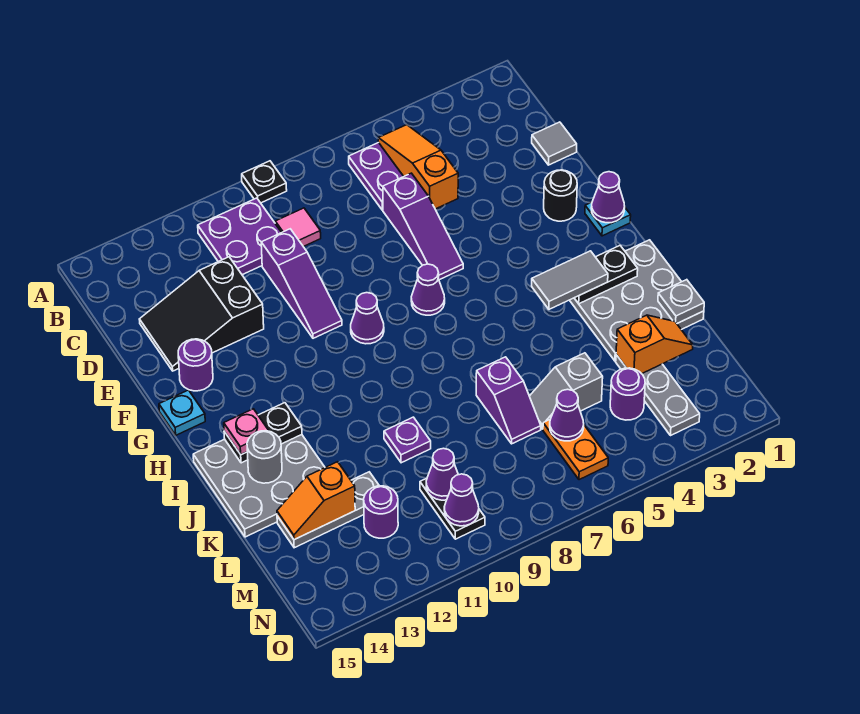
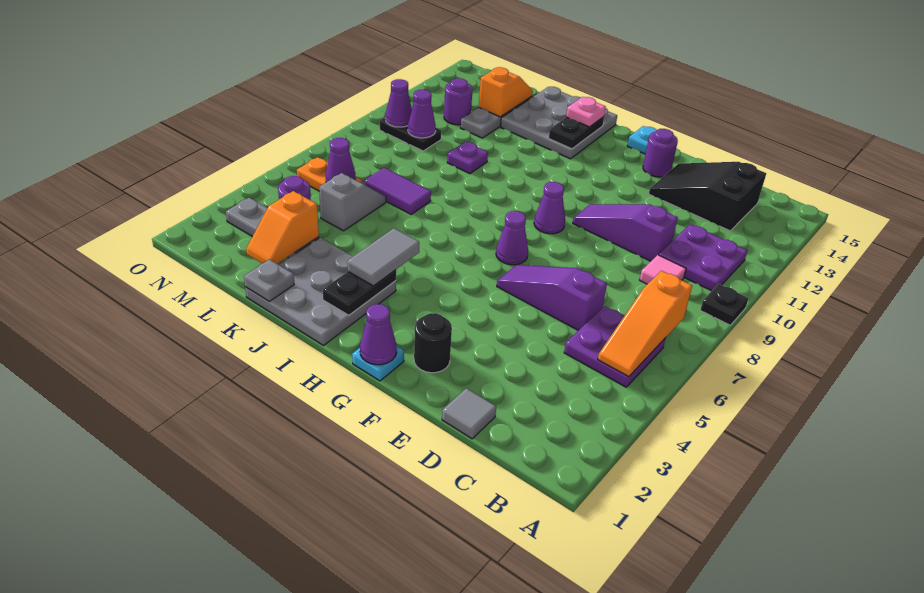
orange slope B5:D5 level 2 top D -> orange slope B5:B7 level 2 top 7
black slope D12:E14 level 1 top 12 -> black slope C13:E14 level 1 top C
grey round brick J14 level 2 -> none
purple slope K7:L7 level 1 top K -> purple tile K7:L7 level 1

